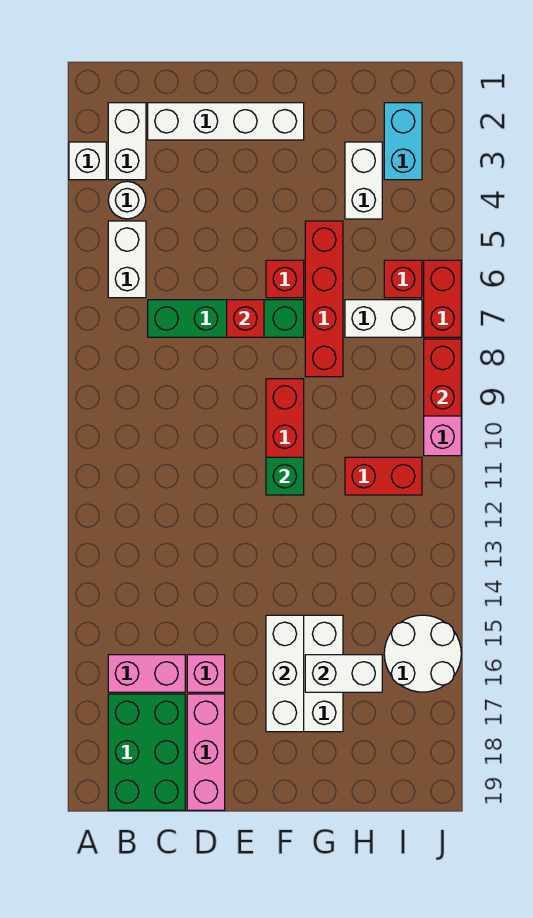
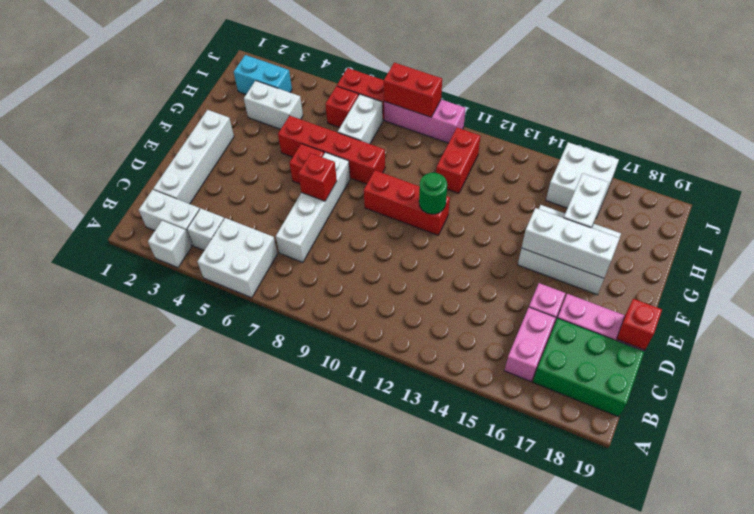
white round brick B4 level 1 -> white brick B4 level 1
white brick B5:B6 level 1 -> white brick A5:B6 level 1
green brick C7:F7 level 1 -> white brick C7:F7 level 1
none -> red brick D19 level 2
green brick F11 level 2 -> green round brick F11 level 2
white round brick I15:J16 level 1 -> white brick I15:J16 level 1

